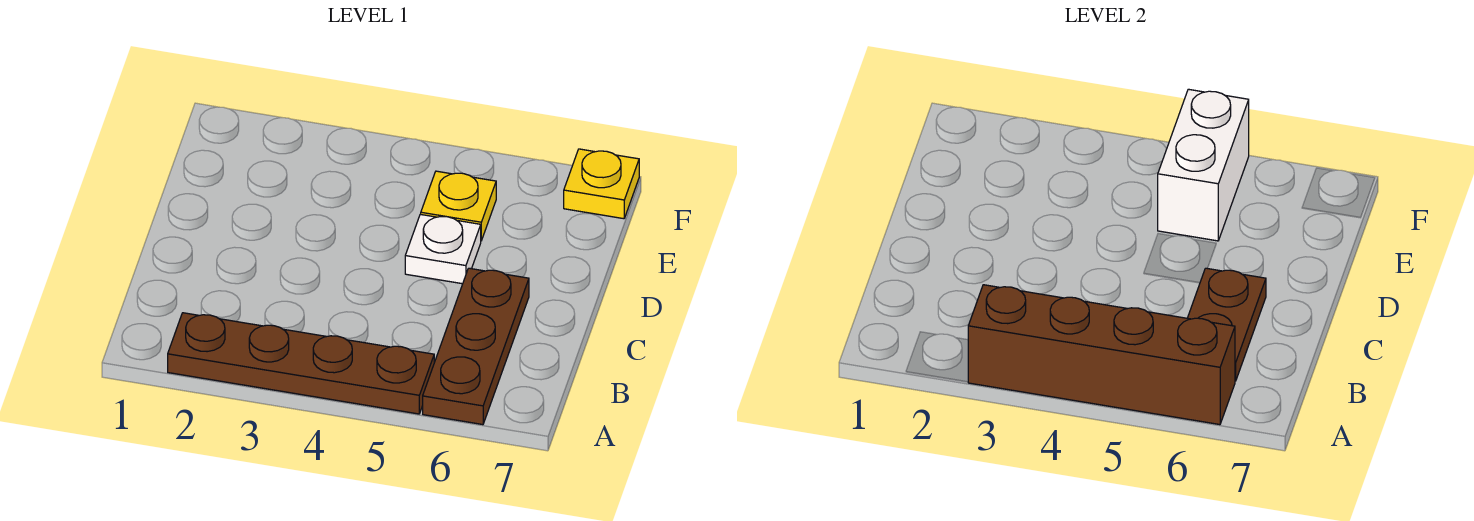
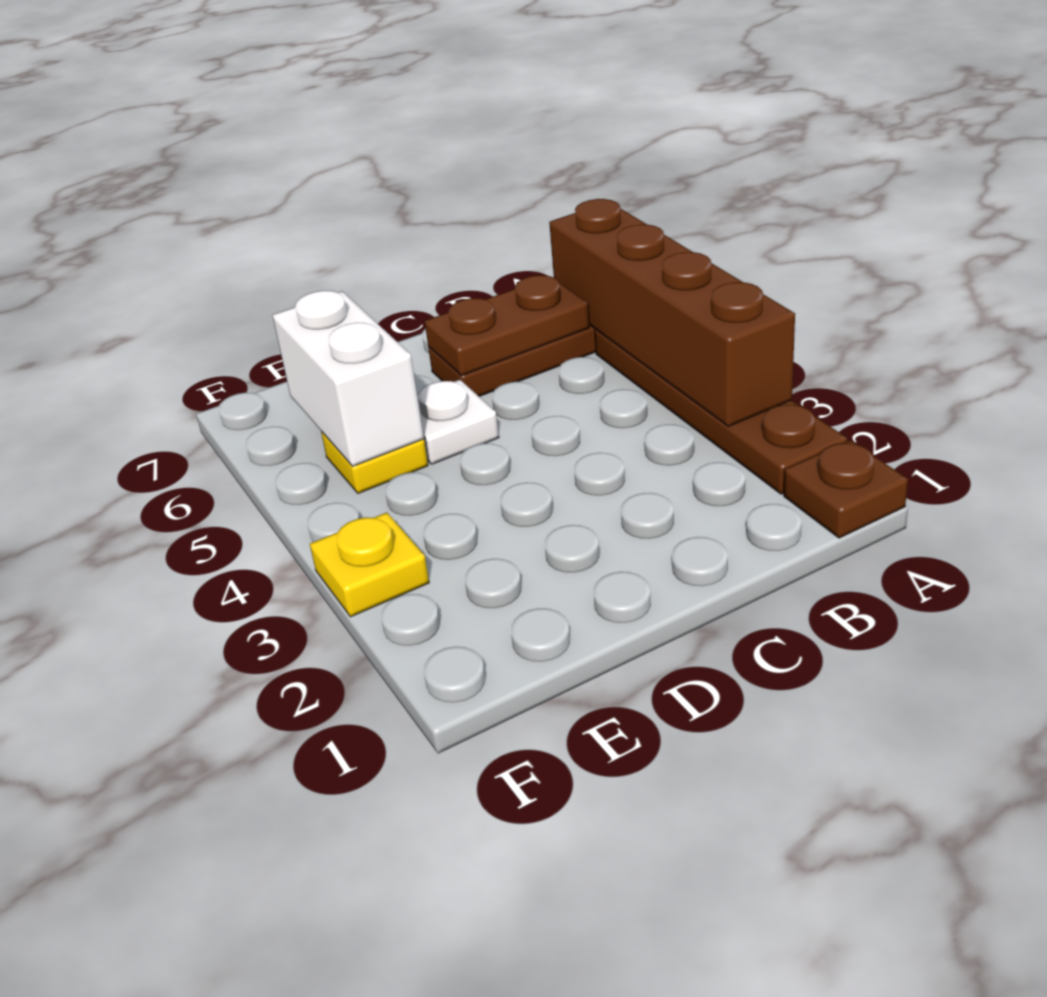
none -> brown plate A1 level 1
white brick E5:F5 level 2 -> white brick E5:E6 level 2
yellow plate F7 level 1 -> yellow plate F3 level 1

